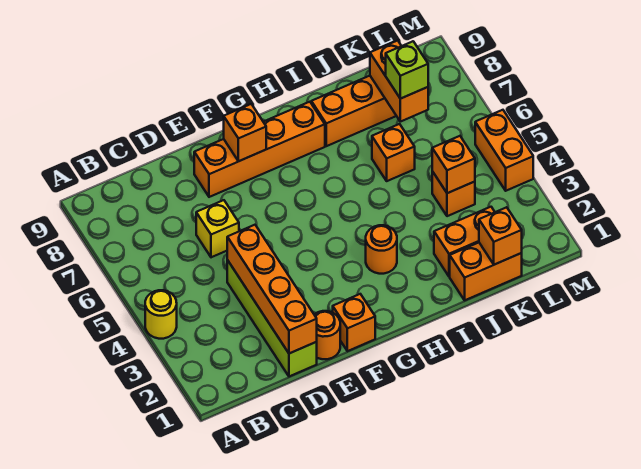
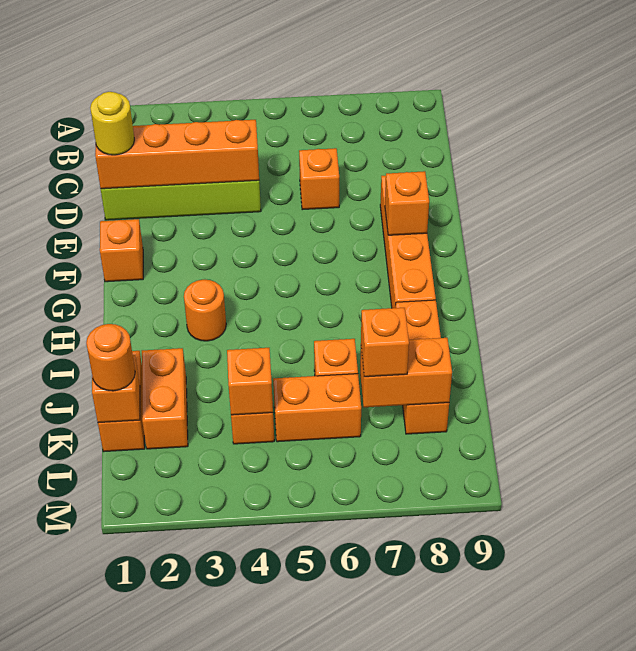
yellow round brick A4 level 1 -> yellow round brick D1 level 3
yellow brick D6 level 1 -> orange brick D6 level 1
orange round brick E1 level 1 -> orange round brick K1 level 3
lime brick K7 level 3 -> orange brick K7 level 3
orange brick M4:M5 level 1 -> orange brick K5:K6 level 1

